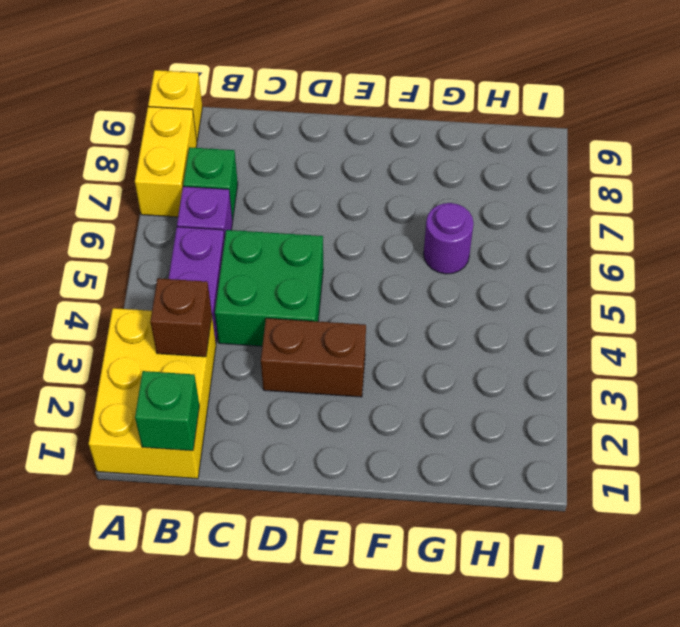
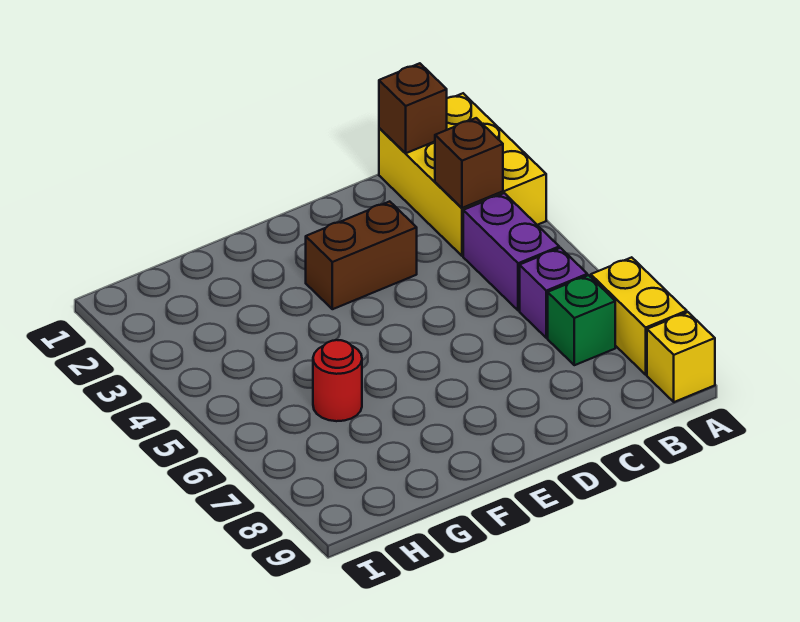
green brick B1 level 2 -> brown brick B1 level 2
green brick C4:D5 level 1 -> none
purple round brick G6 level 1 -> red round brick G6 level 1

